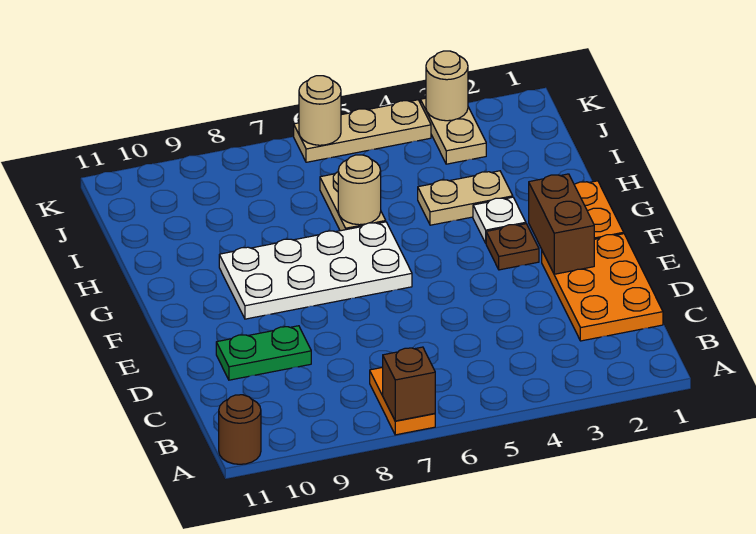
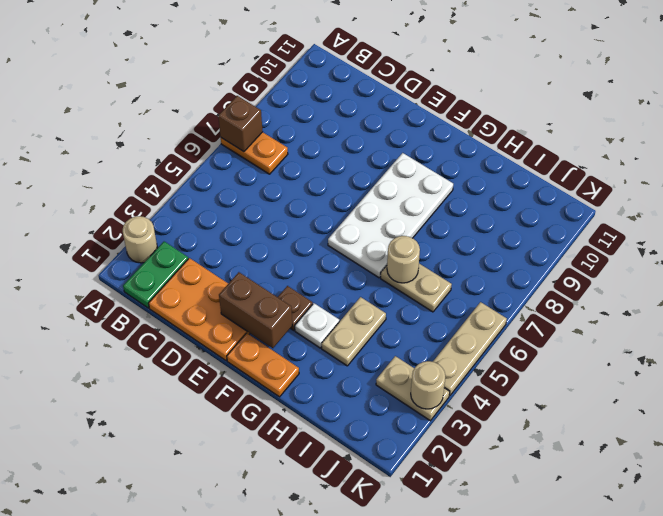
brown round brick A11 level 1 -> none
green plate D9:D10 level 1 -> green plate B1:B2 level 1
tan round brick K6 level 2 -> tan round brick A2 level 1

